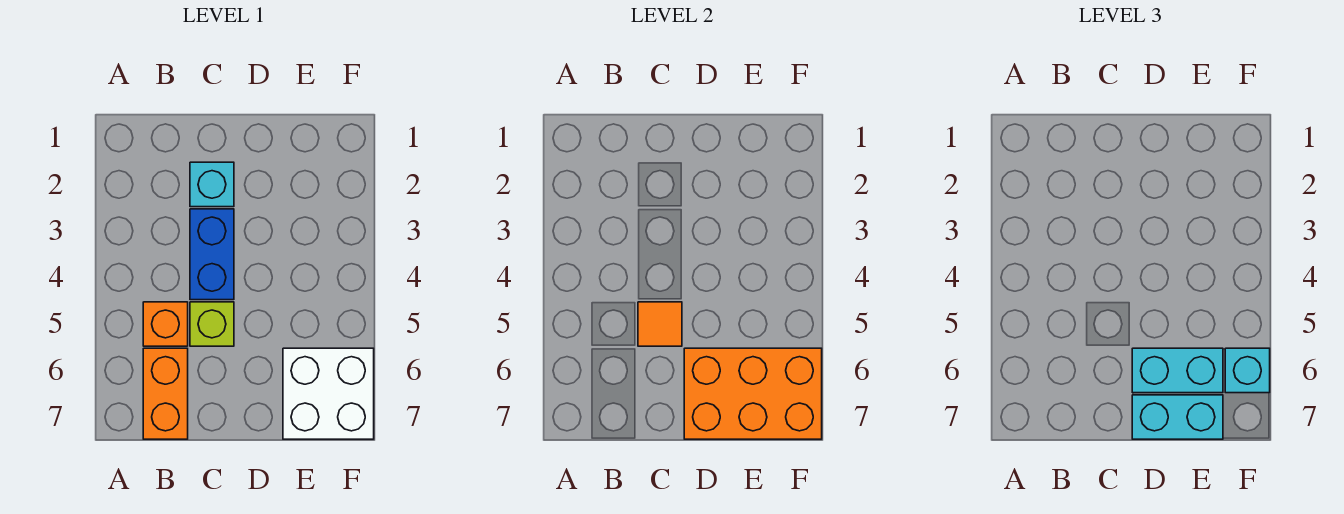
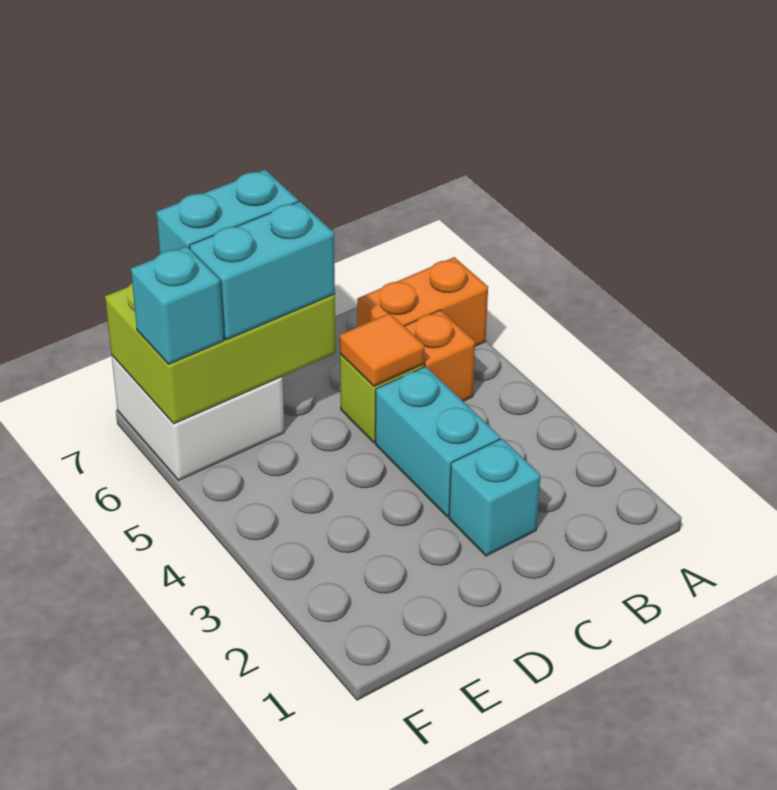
orange brick B6:B7 level 1 -> orange brick A6:B6 level 1
blue brick C3:C4 level 1 -> cyan brick C3:C4 level 1
orange brick D6:F7 level 2 -> lime brick D6:F7 level 2

